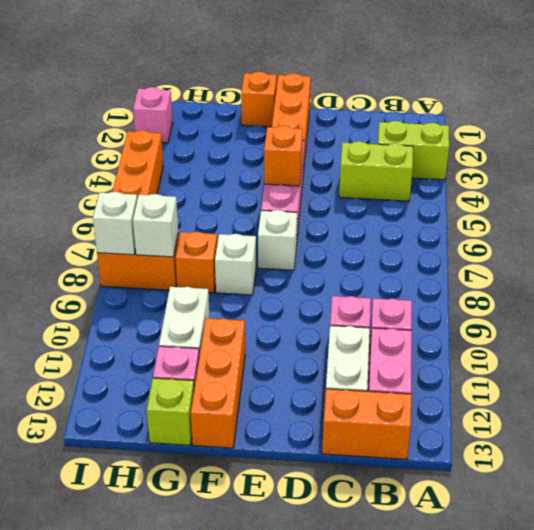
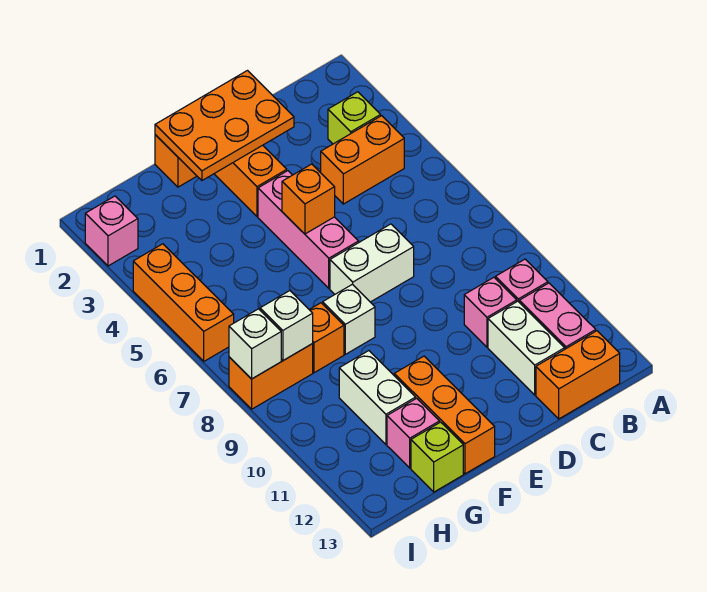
lime brick A3:B3 level 1 -> lime brick B3 level 1
lime brick B4:C4 level 1 -> orange brick B4:C4 level 1
none -> orange plate D1:F2 level 2
white brick E7 level 1 -> white brick D7:E7 level 1

